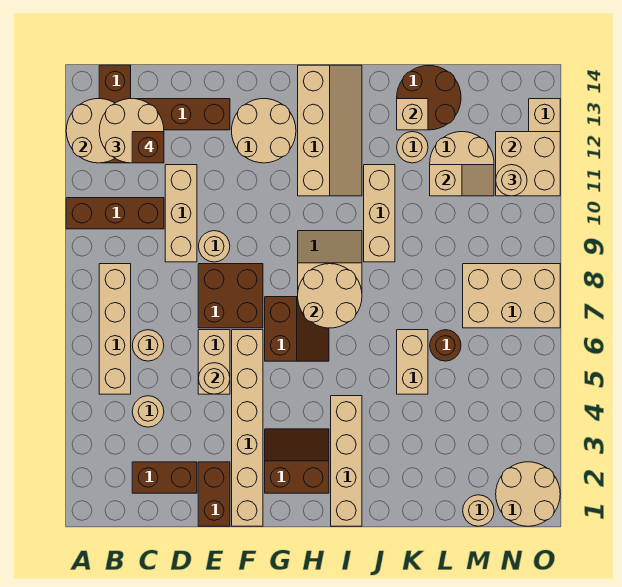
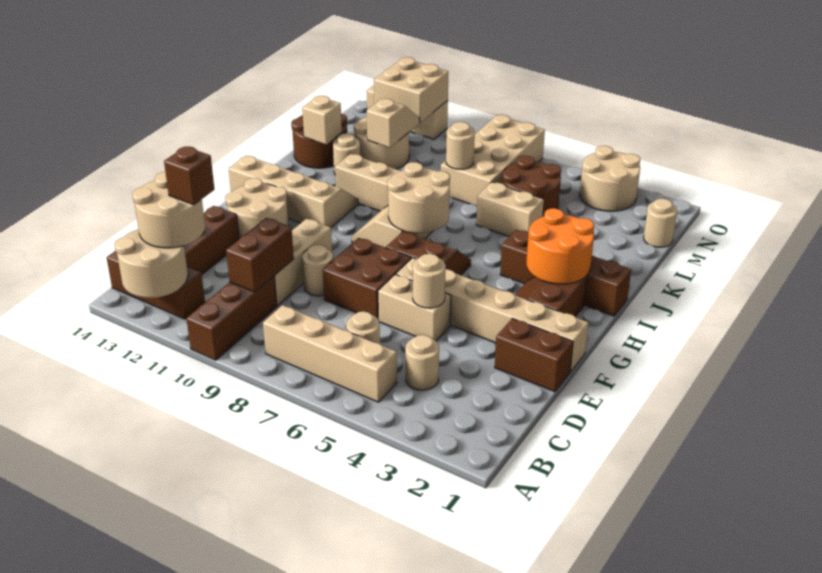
brown brick C2:D2 level 1 -> brown brick C10:D10 level 2
tan brick D9:D11 level 1 -> tan brick D10:F10 level 1
none -> orange round brick H2:I3 level 2
tan brick I1:I4 level 1 -> brown brick I1:I4 level 1
brown round brick L6 level 1 -> brown round brick L5:M6 level 1
tan brick M7:O8 level 1 -> tan brick L7:O8 level 1
tan round brick N1:O2 level 1 -> tan round brick N3:O4 level 1
tan round brick N11 level 3 -> tan round brick L8 level 2

